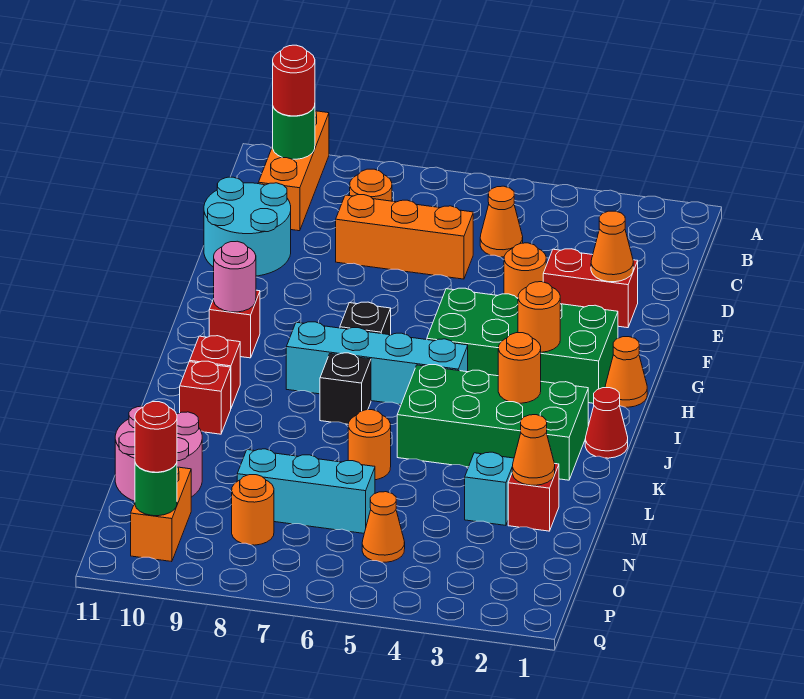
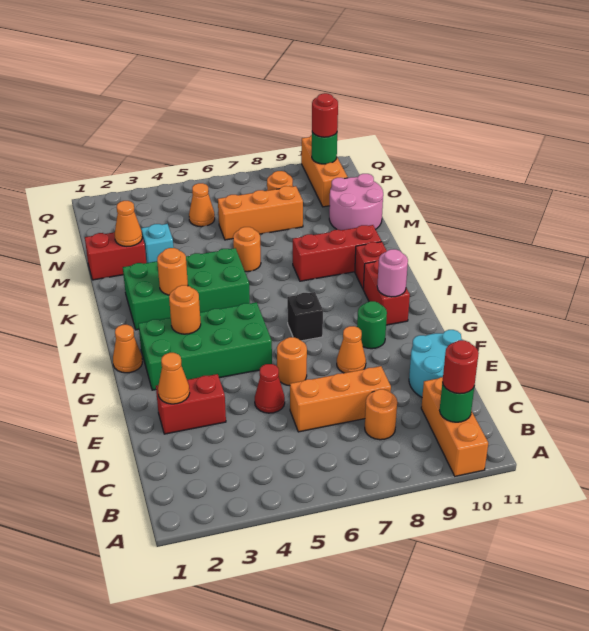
orange cone C5 level 1 -> orange cone F8 level 1
orange round brick E4 level 1 -> orange round brick F6 level 1
none -> green round brick G9 level 1
red brick H10 level 1 -> red brick H10:I10 level 1
cyan brick I5:I8 level 1 -> none
red cone J1 level 1 -> red cone E5 level 1
black brick J7 level 1 -> none
red brick K10 level 1 -> red brick K8:K10 level 1
red brick M2 level 1 -> red brick M1:M2 level 1
cyan brick N6:N8 level 1 -> orange brick N6:N8 level 1
orange brick O10:P10 level 1 -> orange brick O10:Q10 level 1

